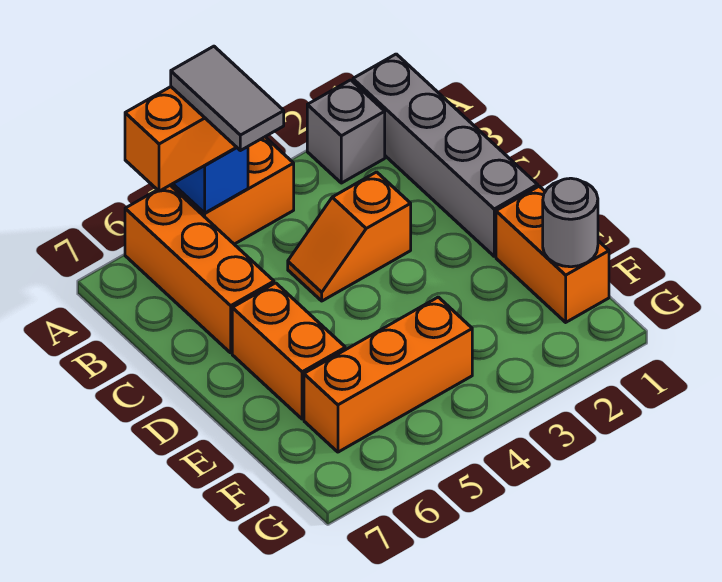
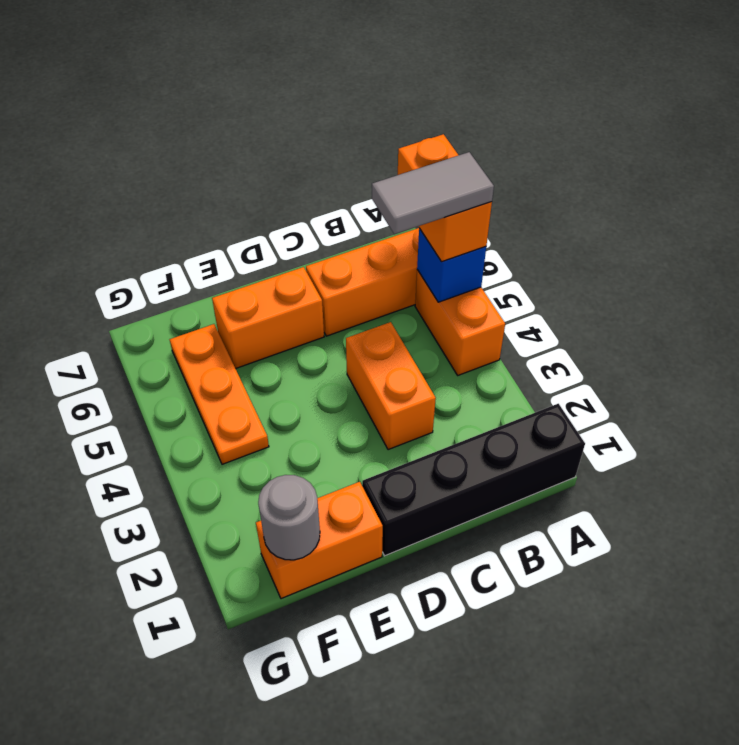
grey brick A1:D1 level 1 -> black brick A1:D1 level 1
grey brick A2 level 1 -> none
orange slope C3:C4 level 1 top 3 -> orange brick C3:C4 level 1
orange brick F4:F6 level 1 -> orange plate F4:F6 level 1

